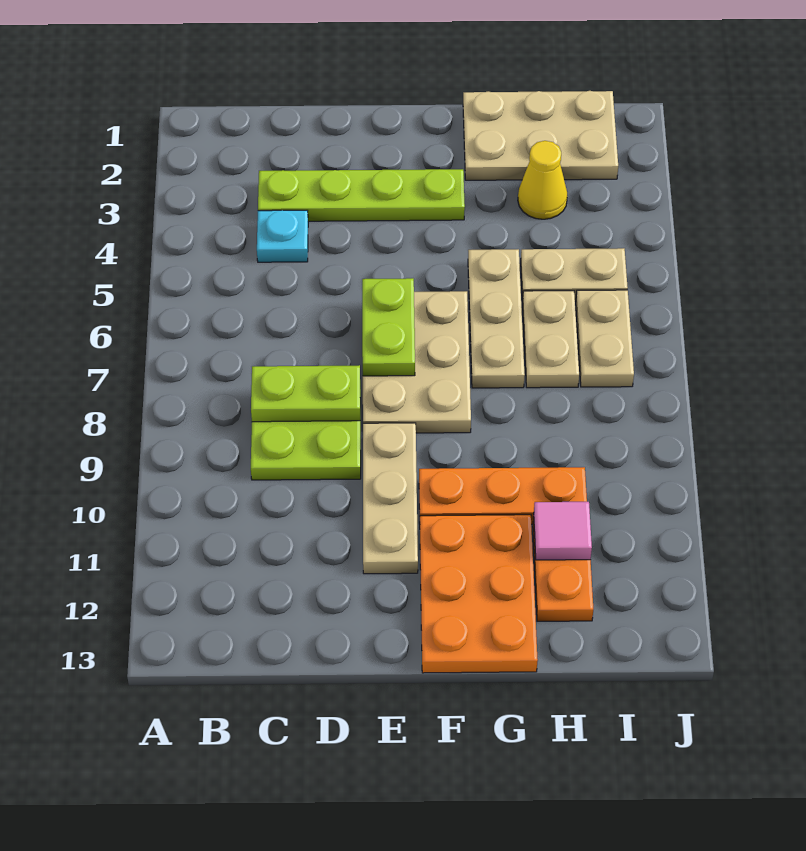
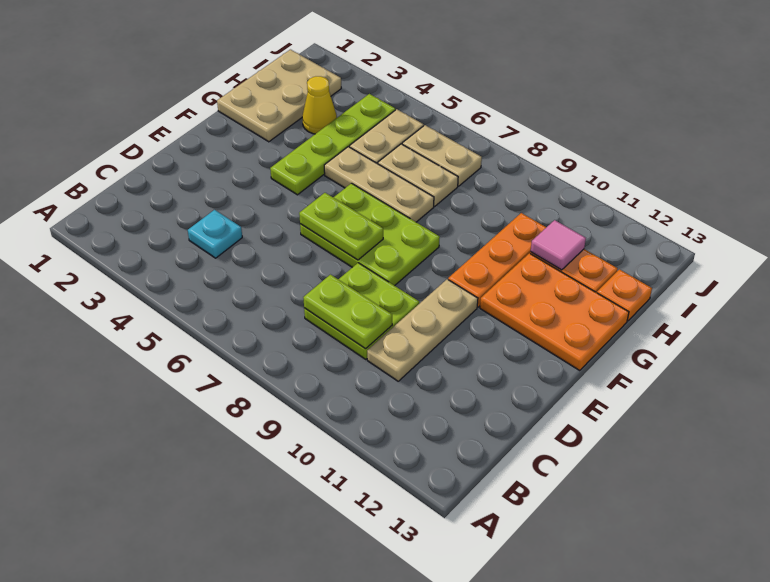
lime plate C3:F3 level 1 -> lime plate F4:I4 level 1
lime plate C8:D8 level 2 -> lime plate C8:C9 level 2
tan plate E6:F8 level 1 -> lime plate E6:F8 level 1
tan plate E9:E11 level 1 -> tan plate C10:E10 level 1
none -> orange plate H13 level 1

